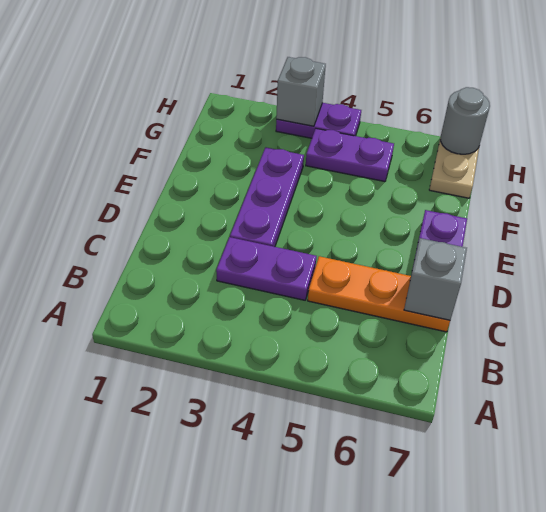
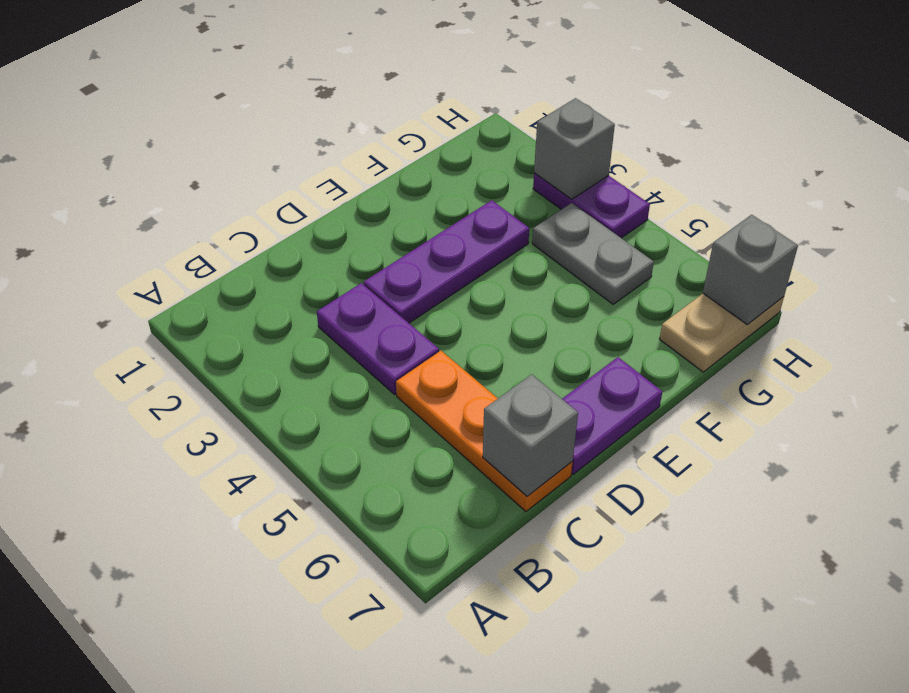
purple plate G4:G5 level 1 -> grey plate G4:G5 level 1
grey round brick H7 level 2 -> grey brick H7 level 2

